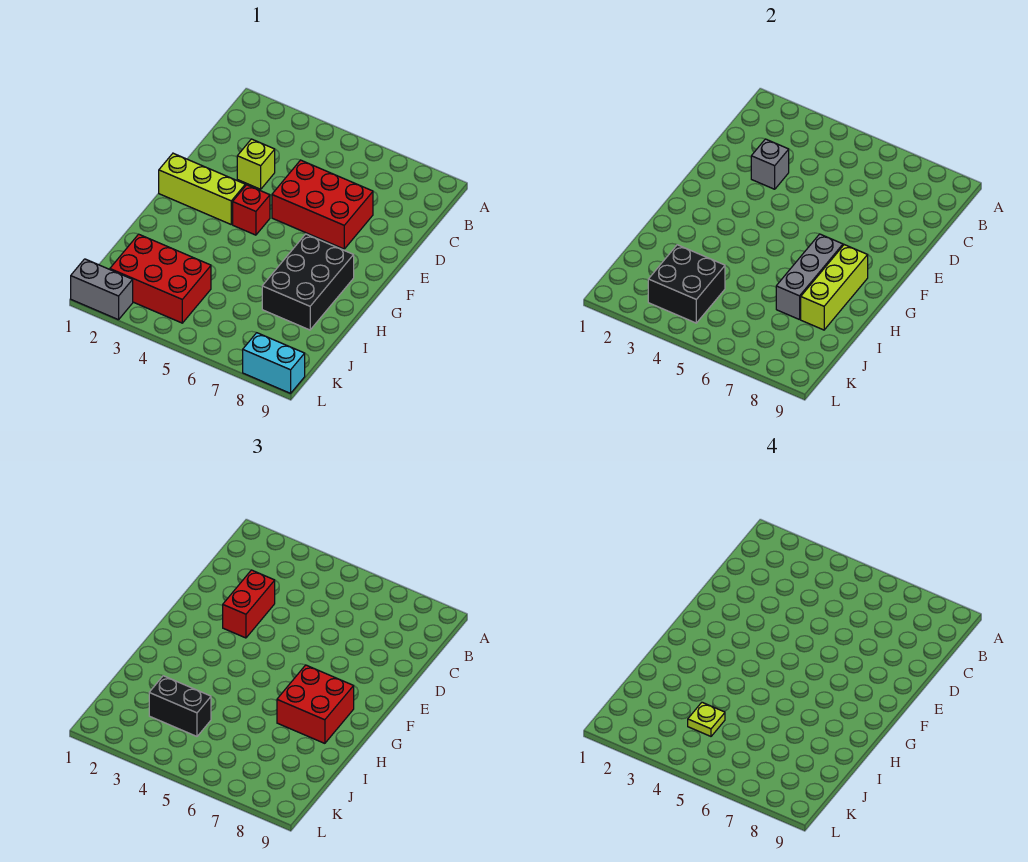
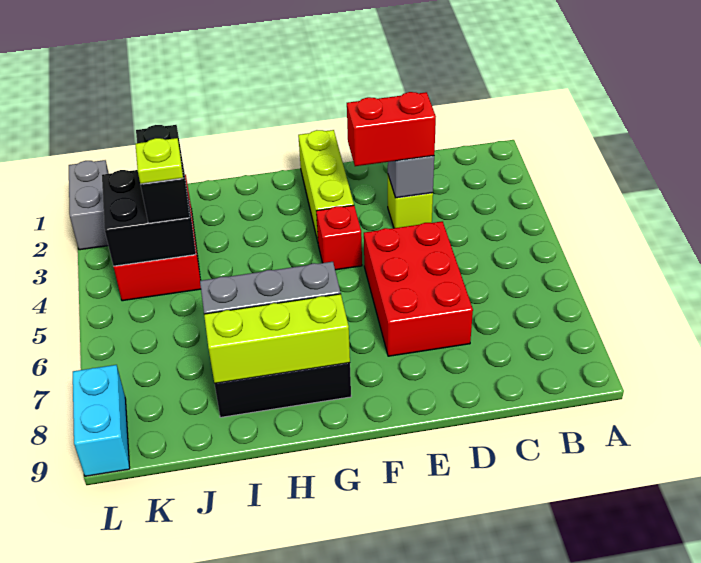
red brick G7:H8 level 3 -> none

